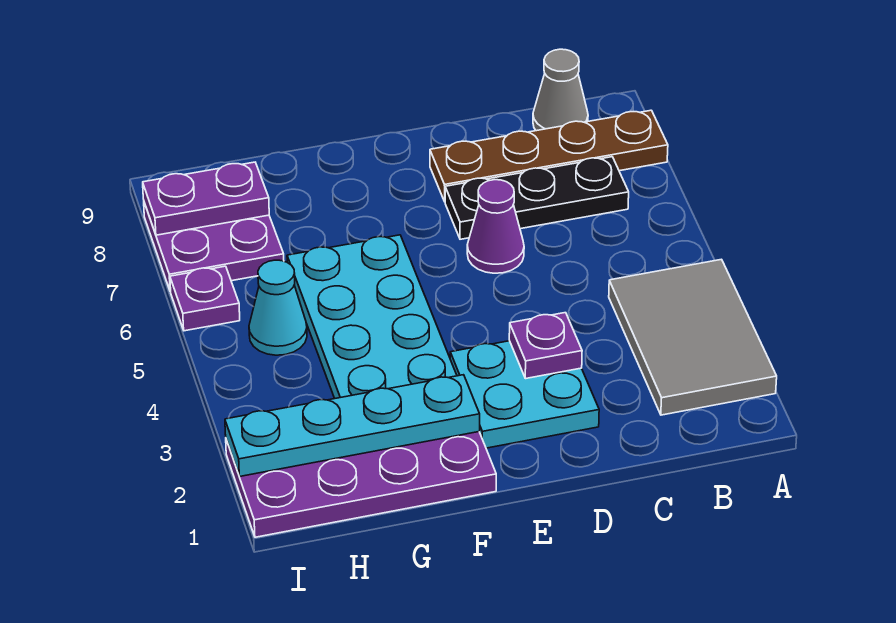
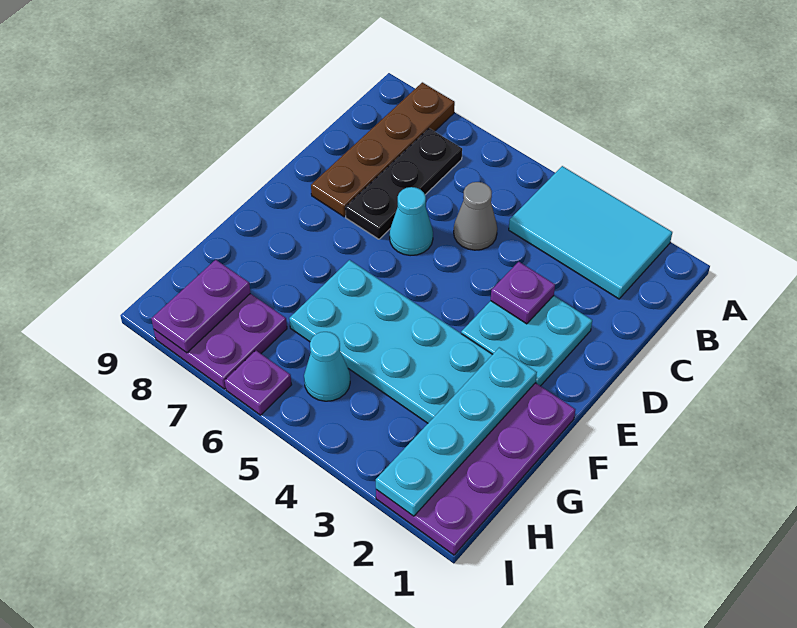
grey tile A2:B4 level 1 -> cyan tile A2:B4 level 1
grey cone B9 level 1 -> grey cone C5 level 1
purple cone D6 level 1 -> cyan cone D6 level 1

